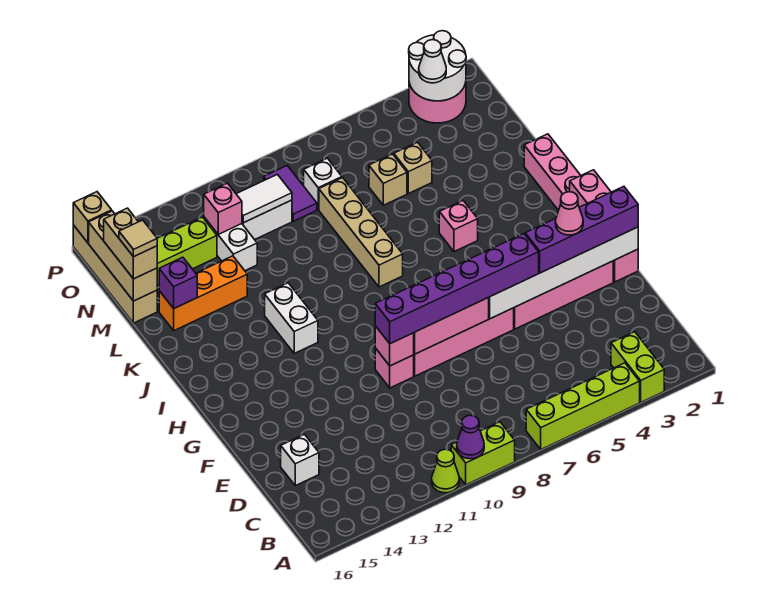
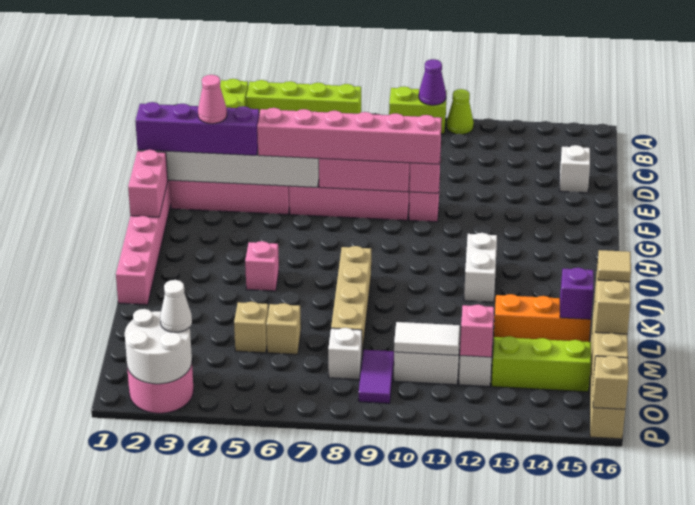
purple brick F5:F10 level 3 -> pink brick F5:F10 level 3

